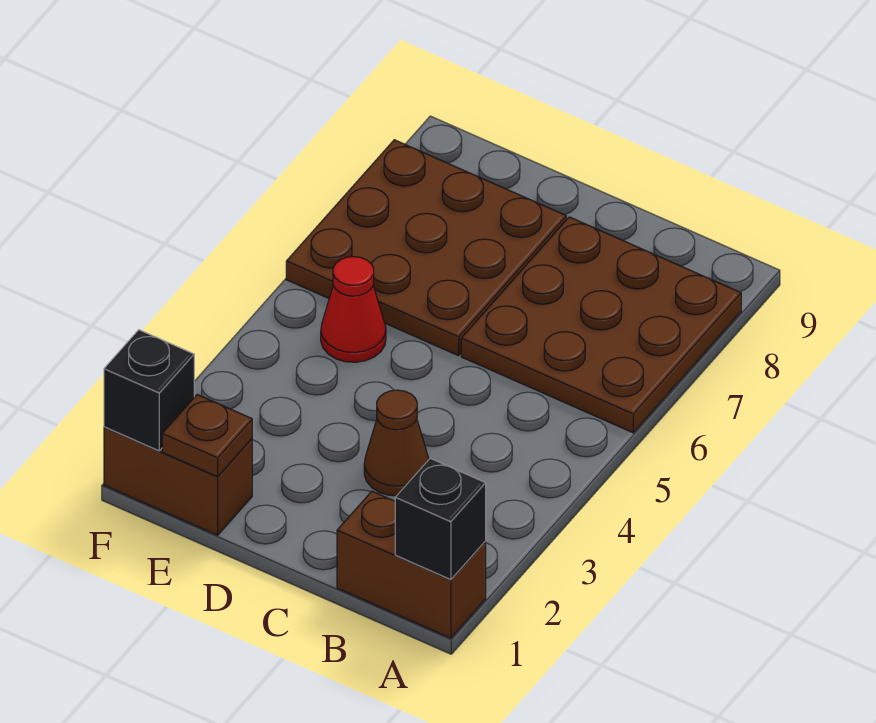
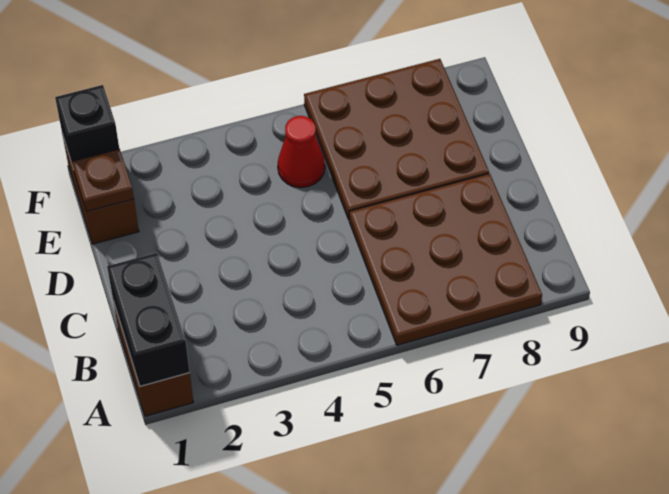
black brick A1 level 2 -> black brick A1:B1 level 2
brown cone C3 level 1 -> none

